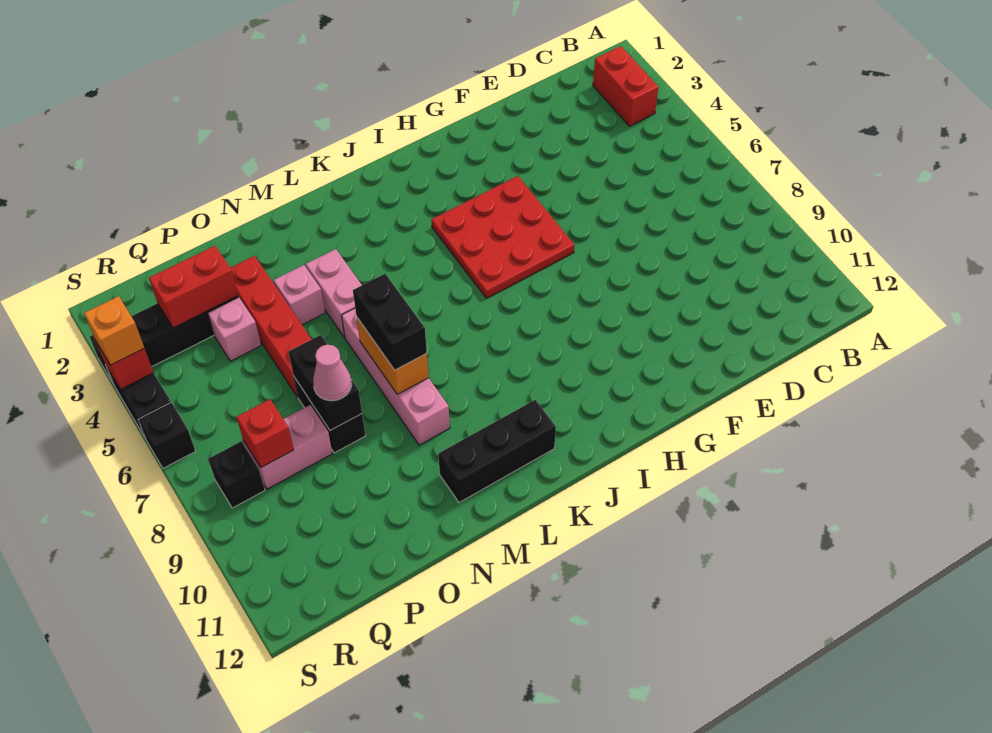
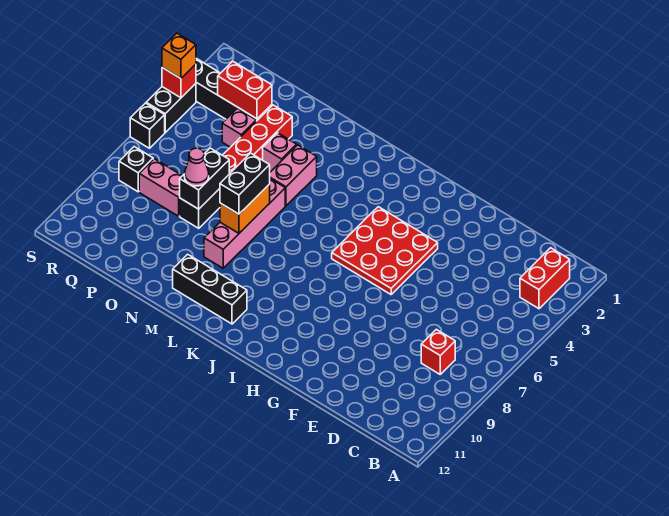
red brick Q8 level 2 -> red brick C8 level 1

